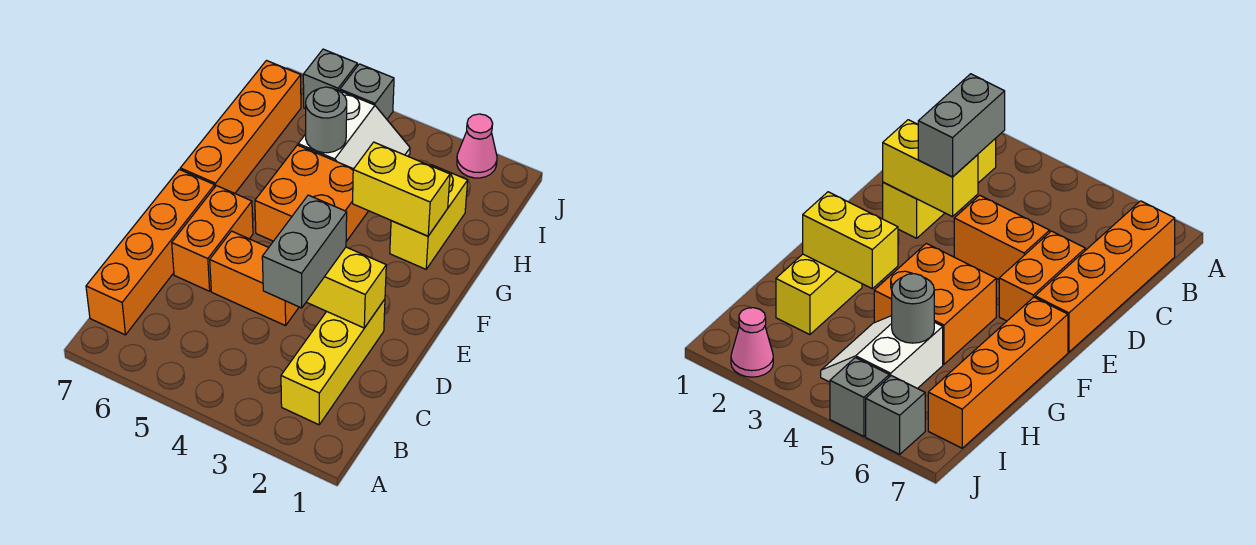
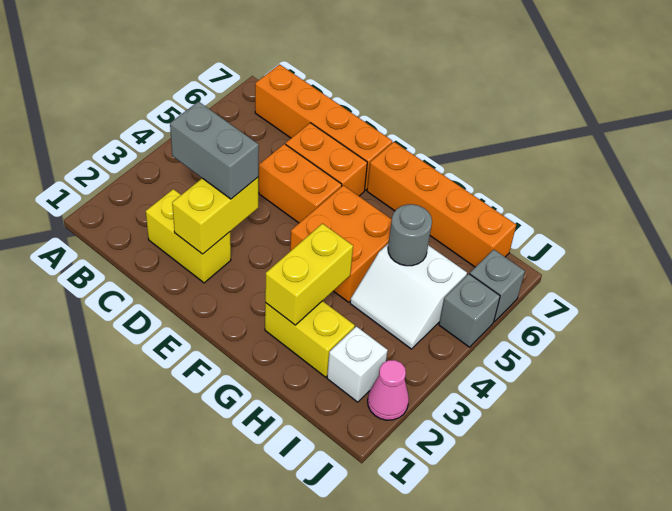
yellow brick B2:D2 level 1 -> yellow brick C2:D2 level 1
orange brick D4:D5 level 1 -> orange brick D5:E5 level 1
none -> white brick I2 level 1

